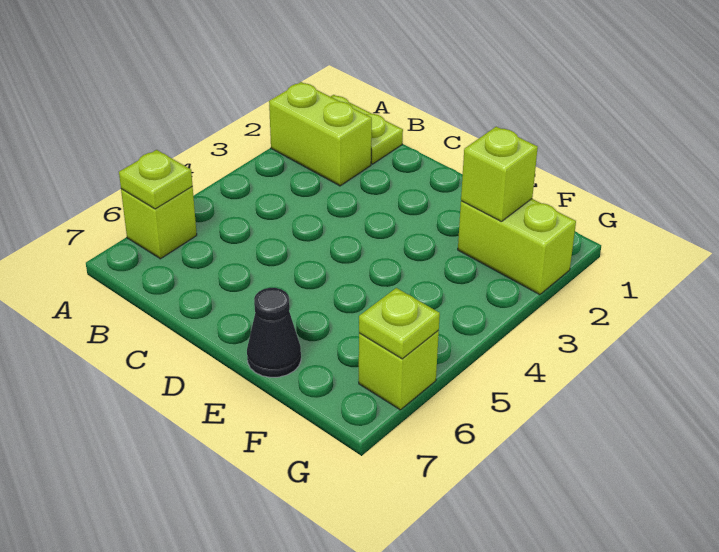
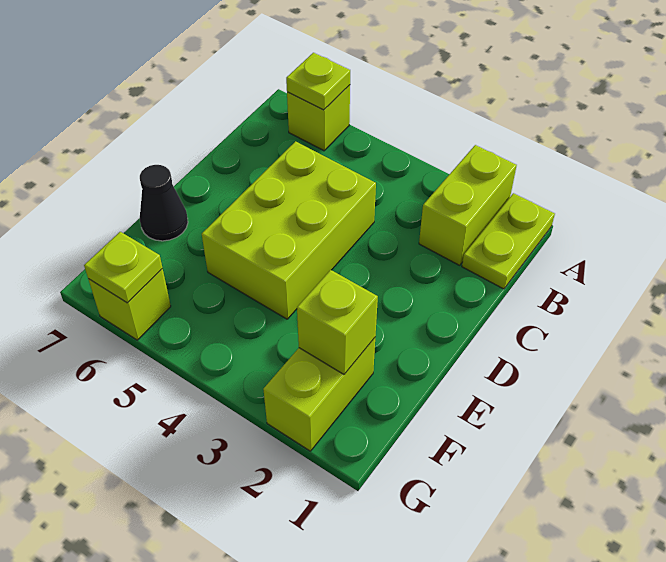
none -> lime brick C4:E5 level 1

